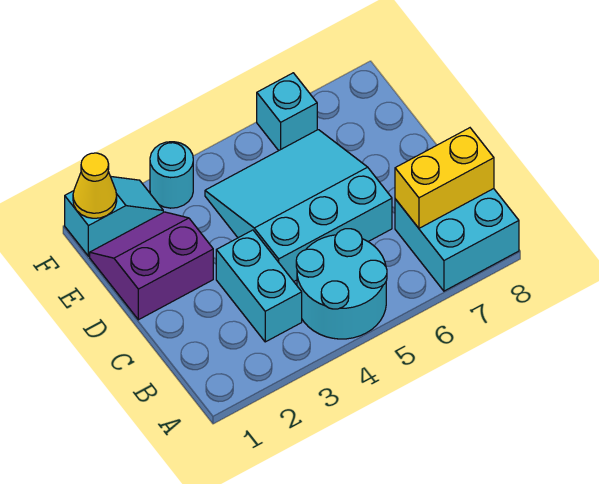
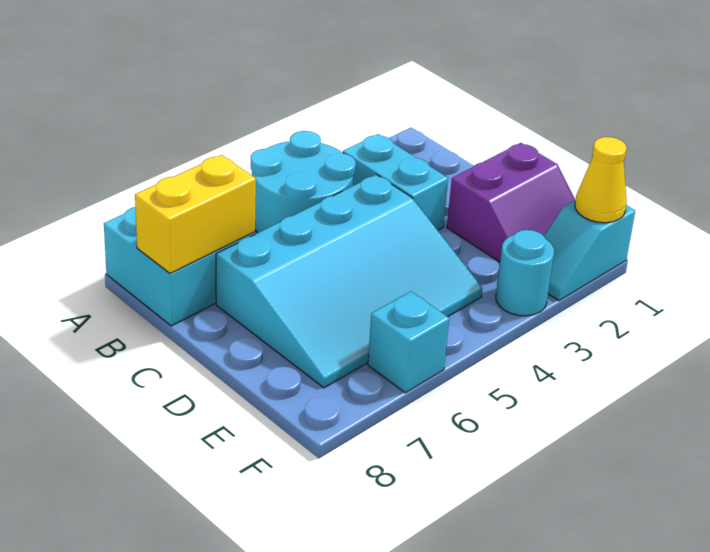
cyan slope C4:E6 level 1 top C -> cyan slope C4:E7 level 1 top C

